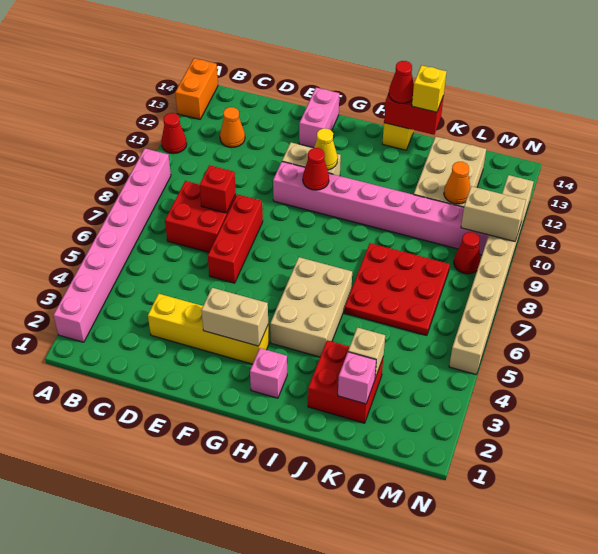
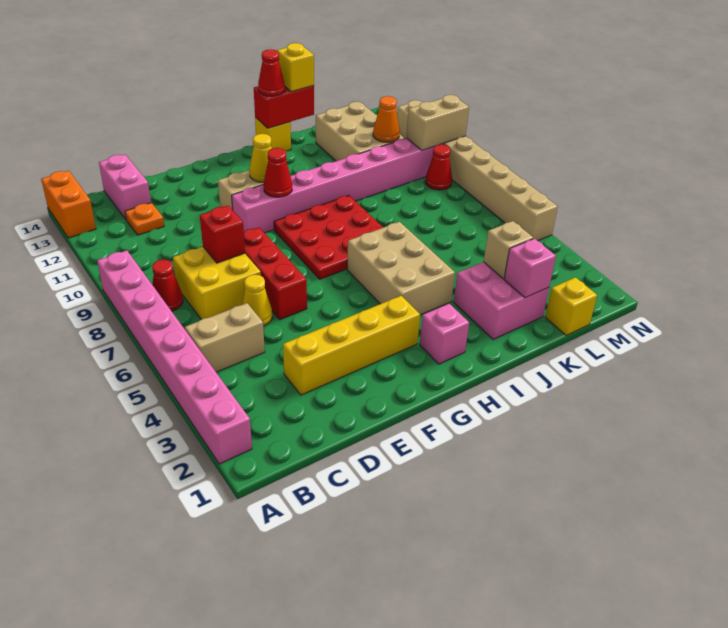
red cone A11 level 1 -> red cone B8 level 1
red brick C7:D8 level 1 -> yellow brick C7:D8 level 1
orange cone C12 level 1 -> orange plate C12 level 1
none -> yellow cone D6 level 1
tan brick F3:G3 level 2 -> tan brick B5:C5 level 1
pink brick F13:F14 level 1 -> pink brick C13:C14 level 1
red brick J2:K3 level 1 -> pink brick J2:K3 level 1
red plate J6:L8 level 1 -> red plate G7:I9 level 1
none -> yellow brick L1 level 1

